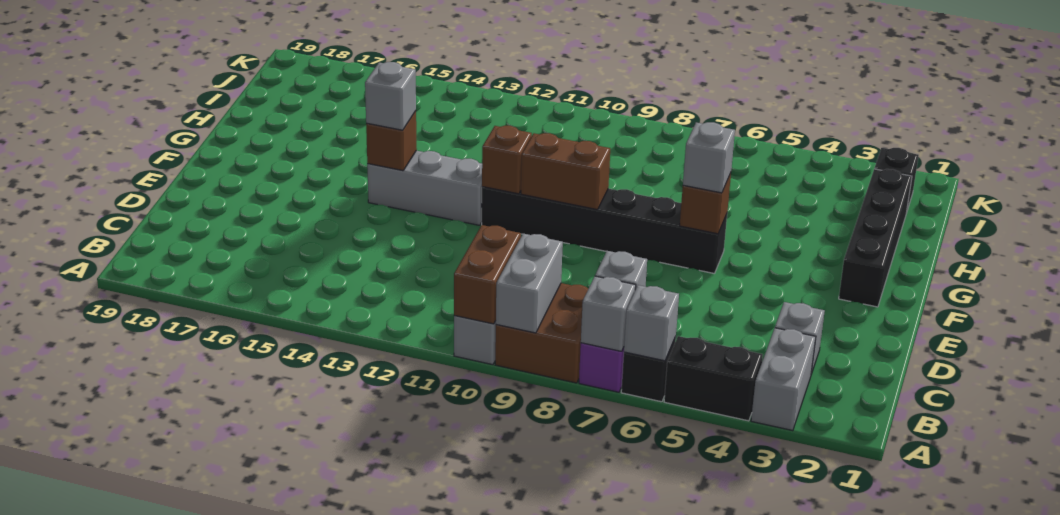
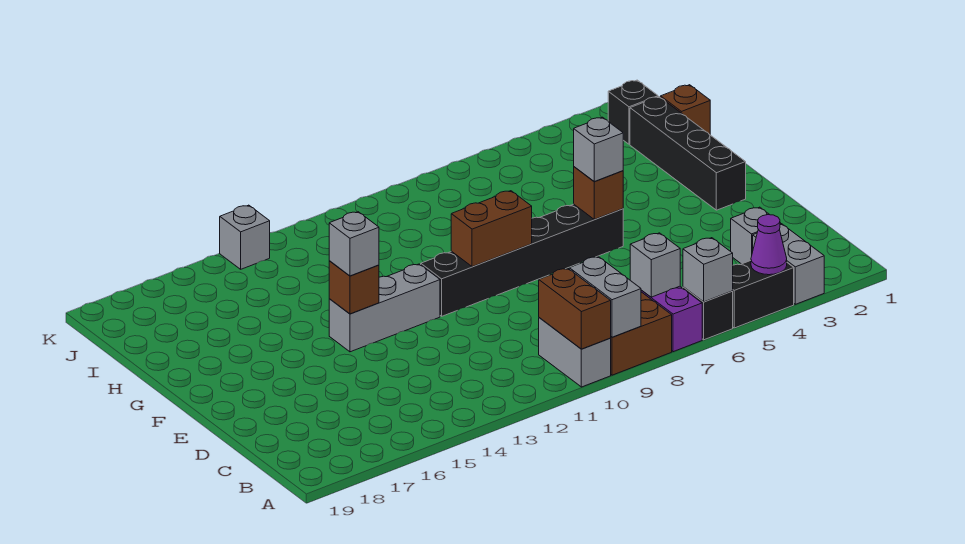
none -> purple cone A4 level 2
grey brick A7 level 2 -> grey brick K14 level 1
brown brick F11 level 2 -> brown brick I1 level 1

